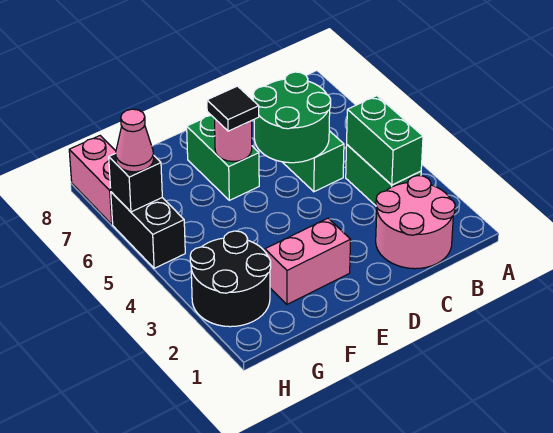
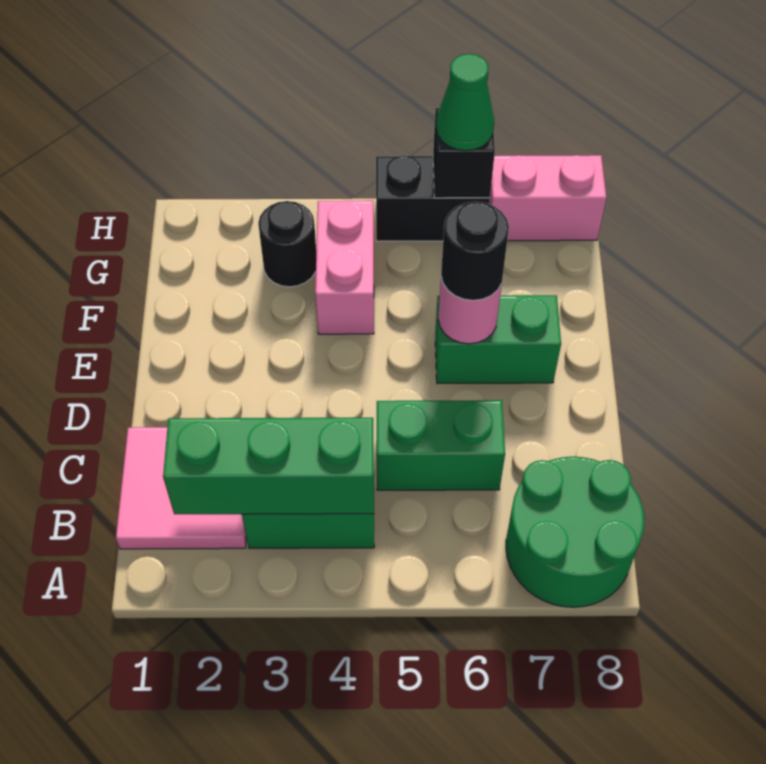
pink round brick B1:C2 level 1 -> pink tile B1:C2 level 1
green brick B3:B4 level 2 -> green brick B2:B4 level 2
green round brick C5:D6 level 2 -> green round brick A7:B8 level 1
pink brick E2:F2 level 1 -> pink brick F4:G4 level 1
black tile E6 level 3 -> black round brick E6 level 3
black round brick G2:H3 level 1 -> black round brick G3 level 1
pink cone H6 level 3 -> green cone H6 level 3

